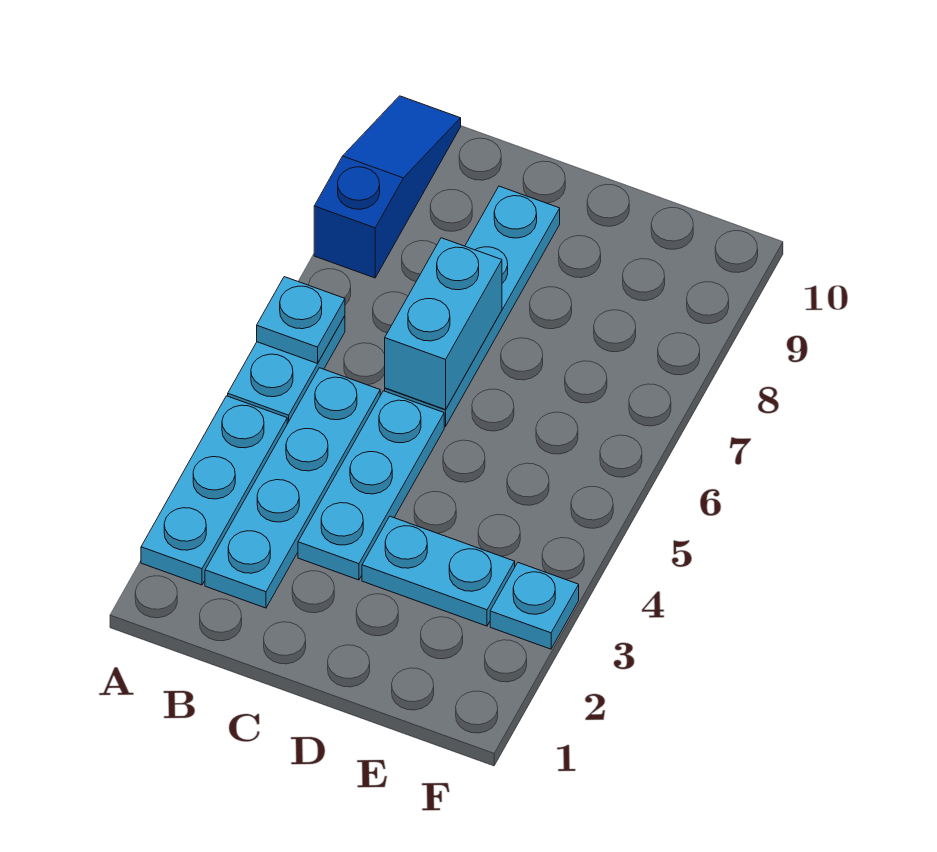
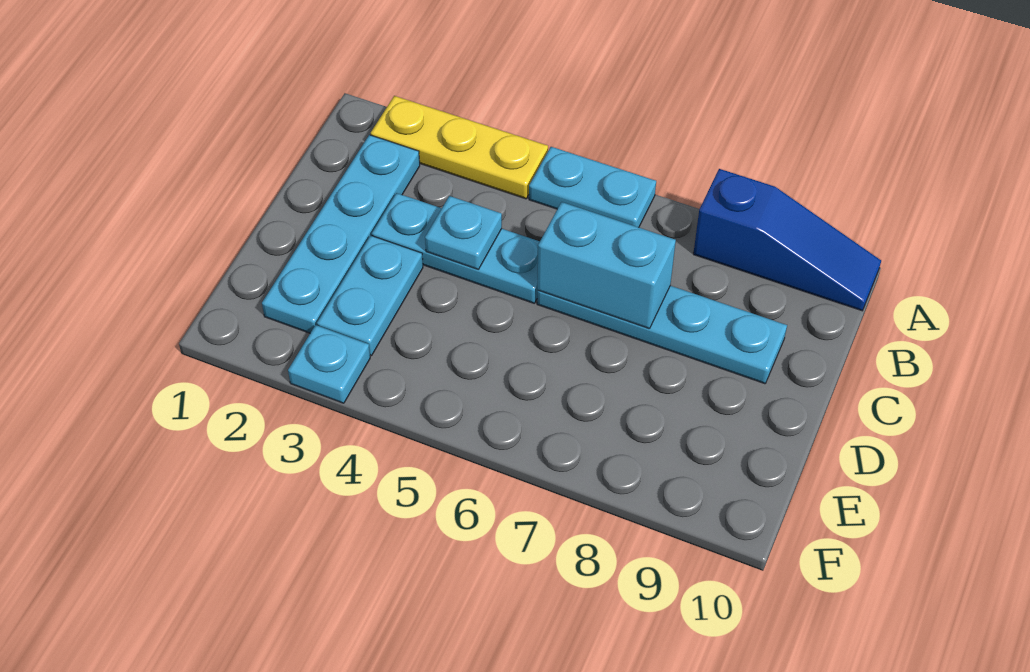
cyan plate A2:A4 level 1 -> yellow plate A2:A4 level 1
cyan plate A6 level 2 -> cyan plate C4 level 2
cyan plate B2:B5 level 1 -> cyan plate B2:E2 level 1

